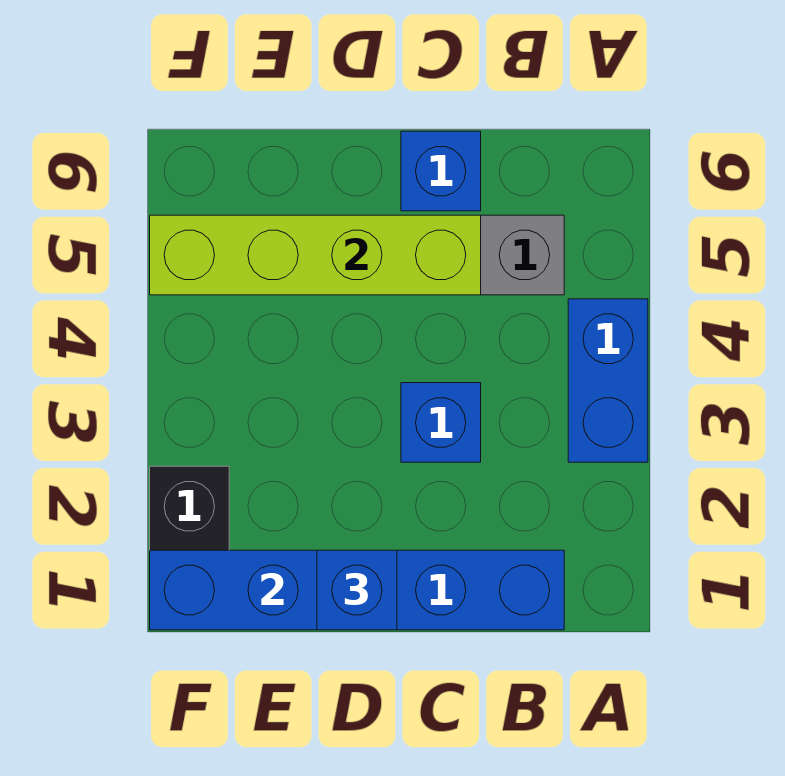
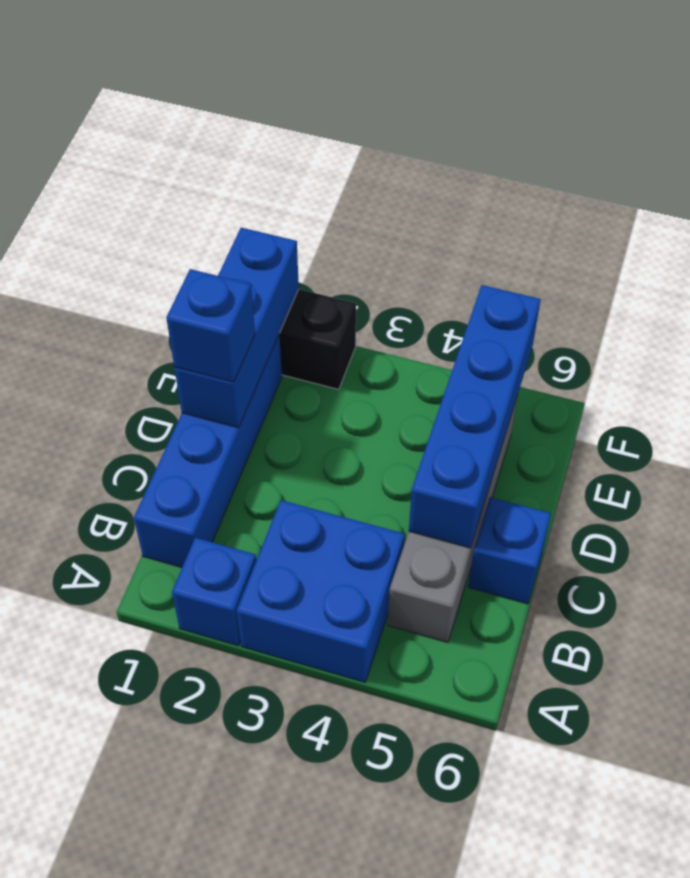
blue brick A3:A4 level 1 -> blue brick A3:B4 level 1
blue brick C3 level 1 -> blue brick A2 level 1
lime brick C5:F5 level 2 -> blue brick C5:F5 level 2

